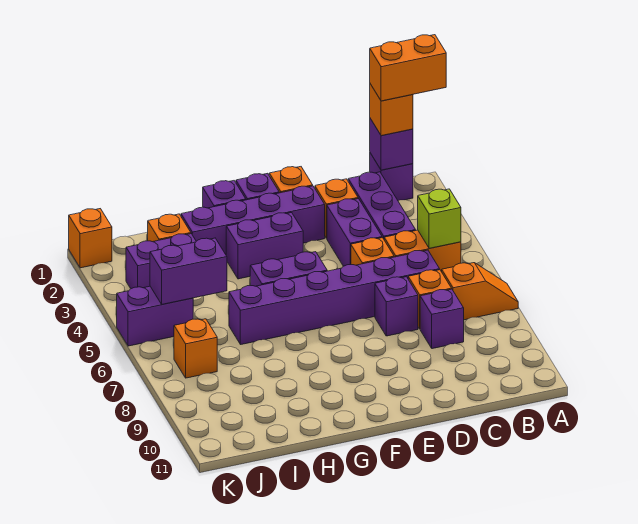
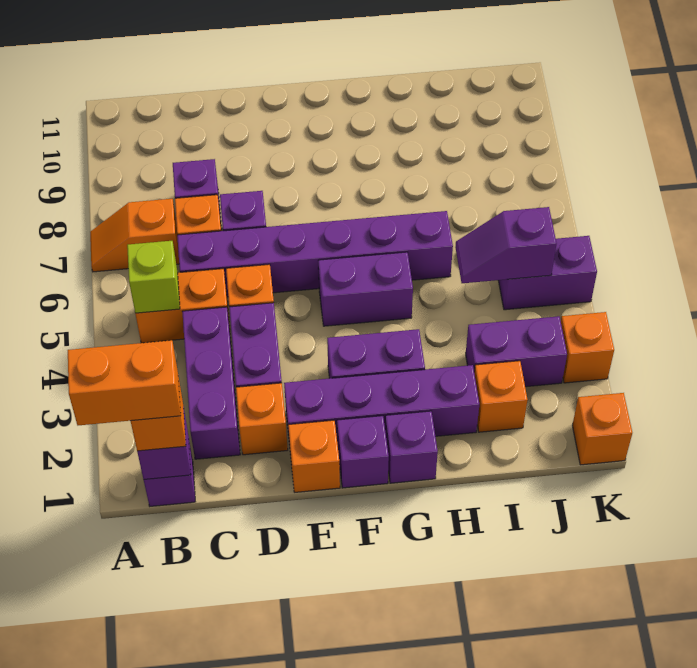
purple brick I5:J5 level 2 -> purple slope I5:J5 level 2 top J
orange brick J7 level 1 -> orange brick K3 level 1

